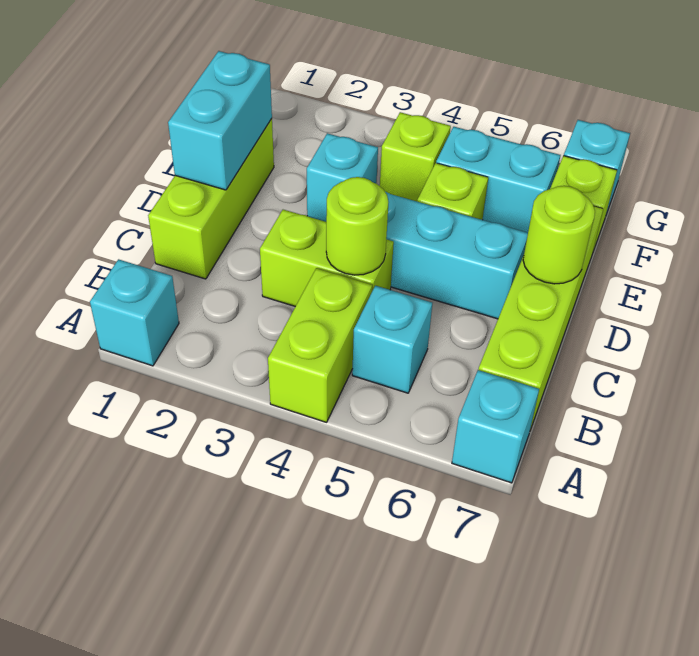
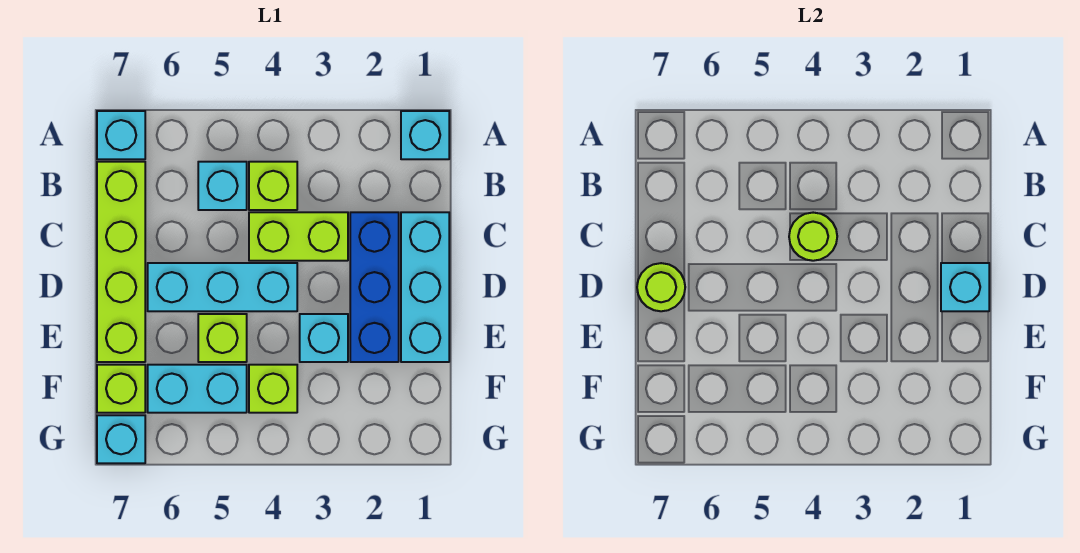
lime brick A4:B4 level 1 -> lime brick B4 level 1
lime brick C1:E1 level 1 -> cyan brick C1:E1 level 1
none -> blue brick C2:E2 level 1
cyan brick D1:E1 level 2 -> cyan brick D1 level 2

